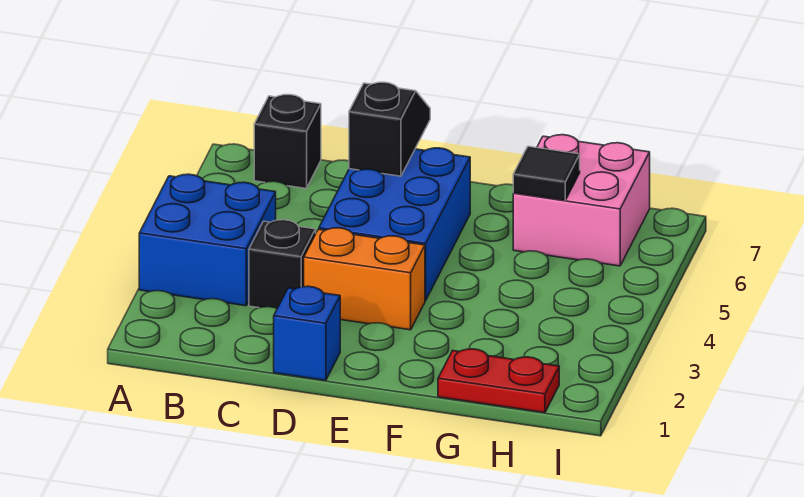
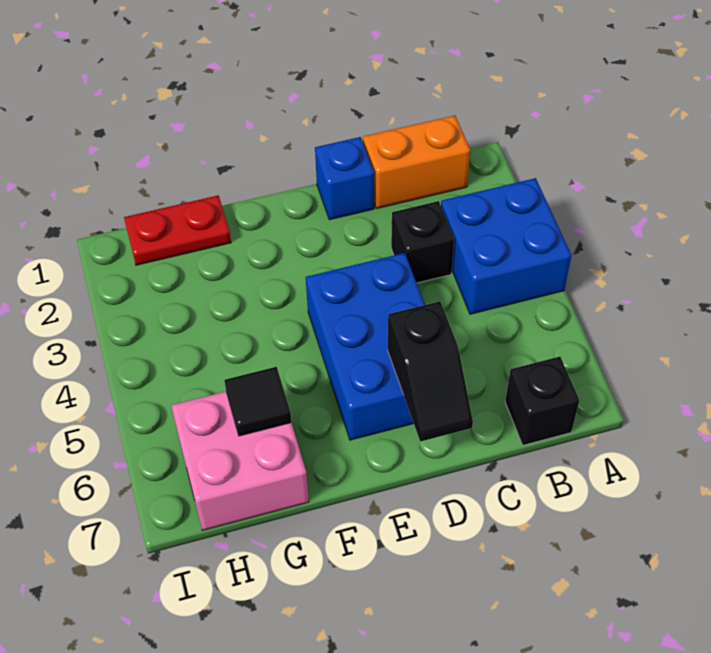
orange brick D3:E3 level 1 -> orange brick B1:C1 level 1

